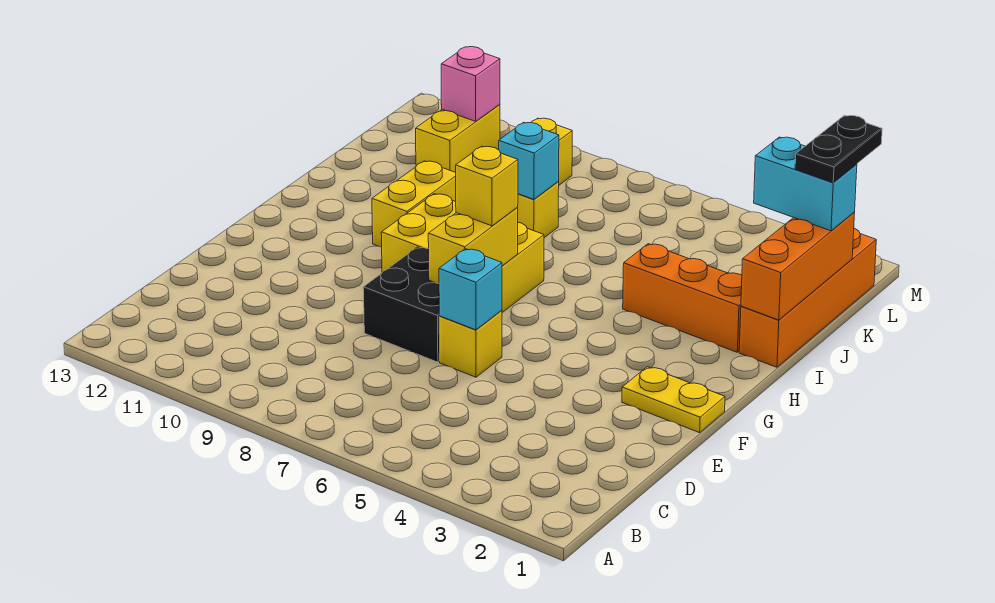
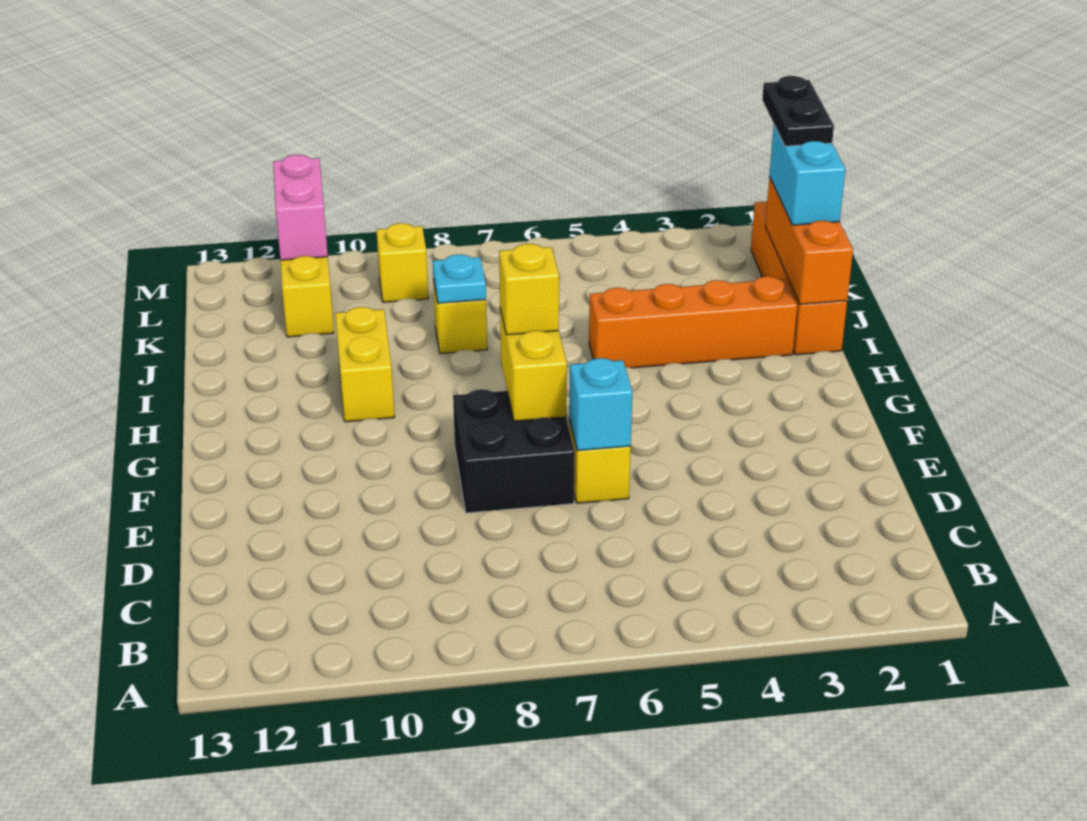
yellow plate F1:F2 level 1 -> none
yellow brick G7:H9 level 1 -> none
orange brick I2:I4 level 1 -> orange brick I2:I5 level 1
cyan brick J8 level 2 -> cyan plate J8 level 2
cyan brick K1:K2 level 3 -> cyan brick J1:K1 level 3
pink brick L11 level 2 -> pink brick L11:M11 level 2

